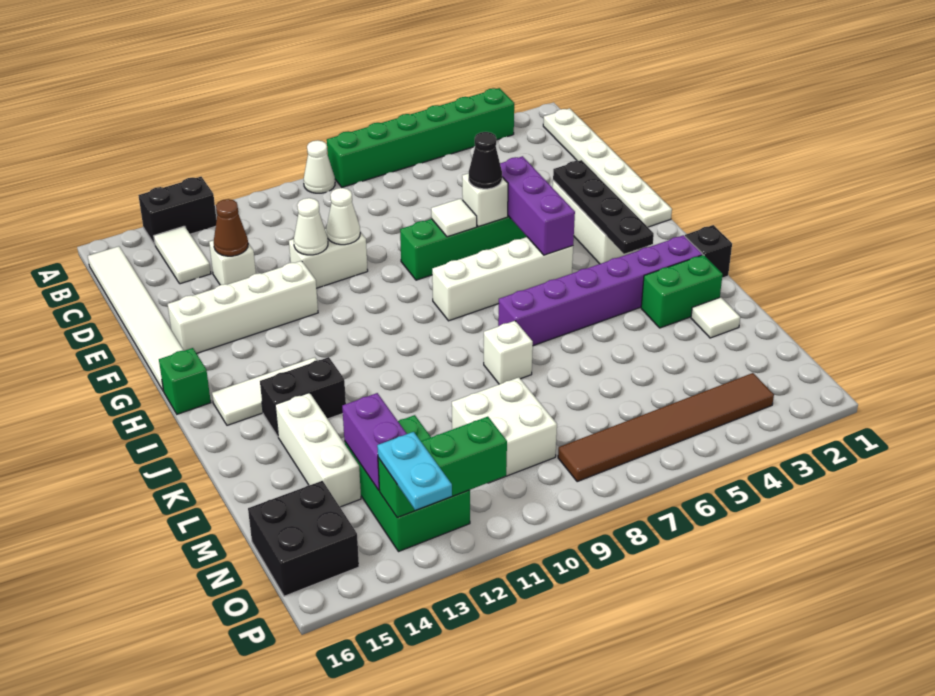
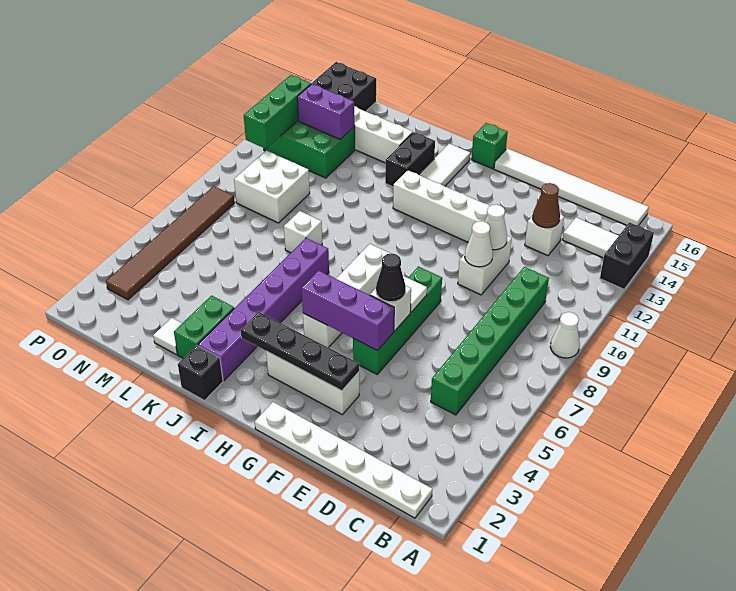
green brick A3:A8 level 1 -> green brick C5:C10 level 1
white brick F12:F15 level 1 -> white brick F12:I12 level 1
cyan plate O13:P13 level 3 -> none

